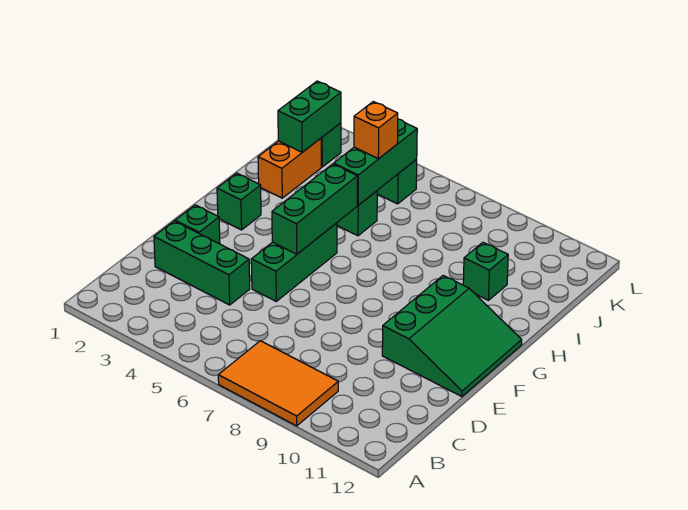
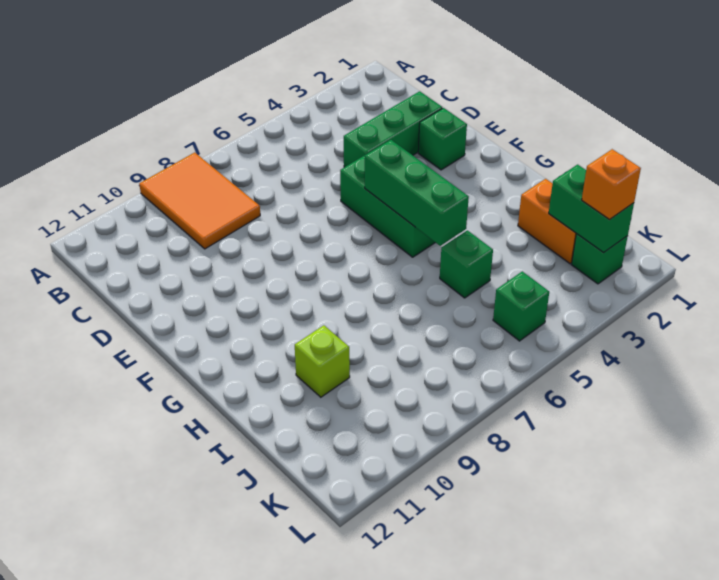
orange tile A7:B9 level 1 -> orange tile A8:C9 level 1
green slope E10:G12 level 1 top 10 -> none
green brick G2 level 1 -> none
green brick I5:K5 level 2 -> none
green brick I10 level 1 -> lime brick I10 level 1
orange brick J5 level 3 -> orange brick K2 level 3

